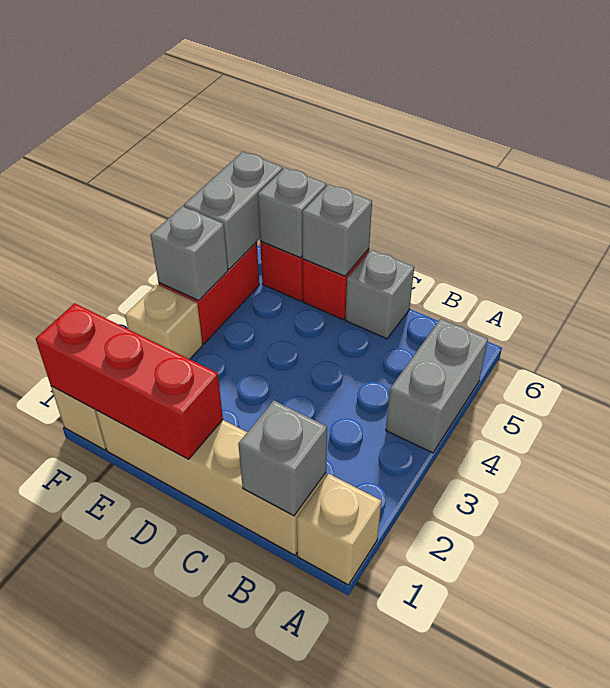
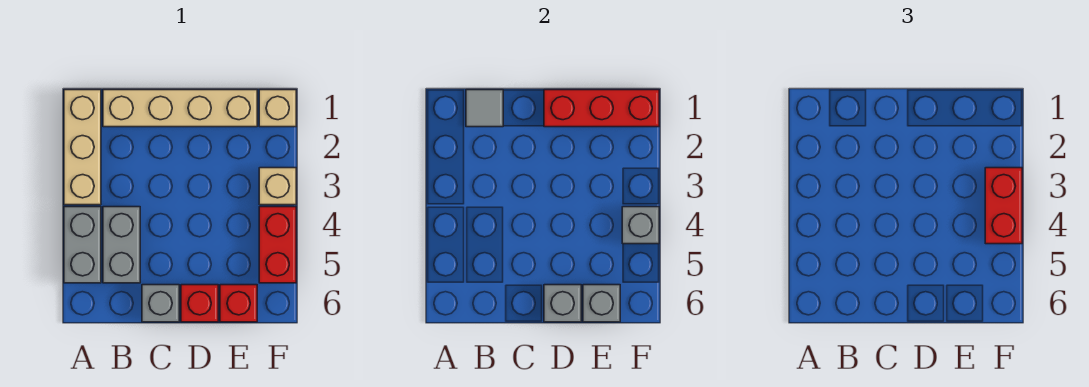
tan brick A1 level 1 -> tan brick A1:A3 level 1
grey brick B1 level 2 -> grey tile B1 level 2
none -> red brick F3:F4 level 3
grey brick F5:F6 level 2 -> grey brick B4:B5 level 1

